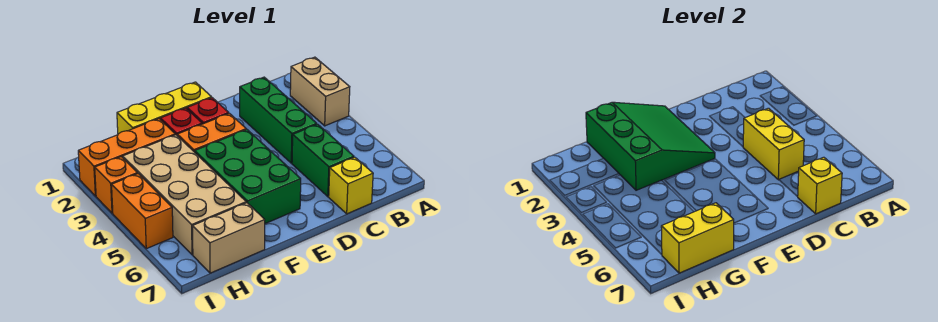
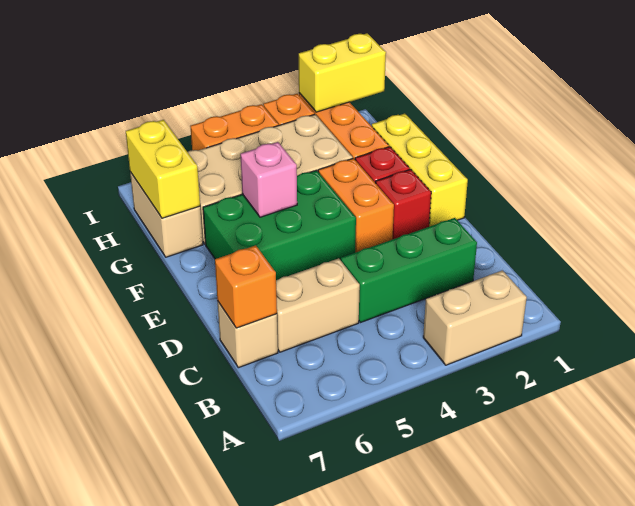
yellow brick C4:C5 level 2 -> yellow brick I1:I2 level 2
green brick C5:C6 level 1 -> tan brick C5:C6 level 1
yellow brick C7 level 1 -> tan brick C7 level 1
yellow brick C7 level 2 -> orange brick C7 level 2
green slope E1:G3 level 2 top G -> none
none -> pink brick F5 level 2

